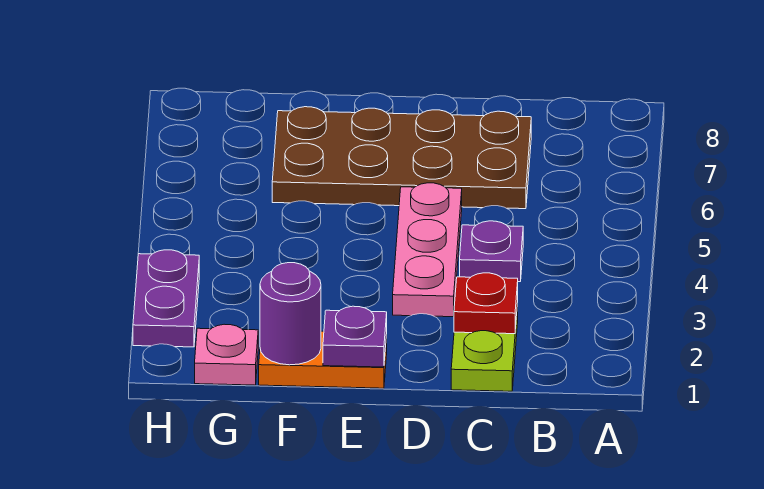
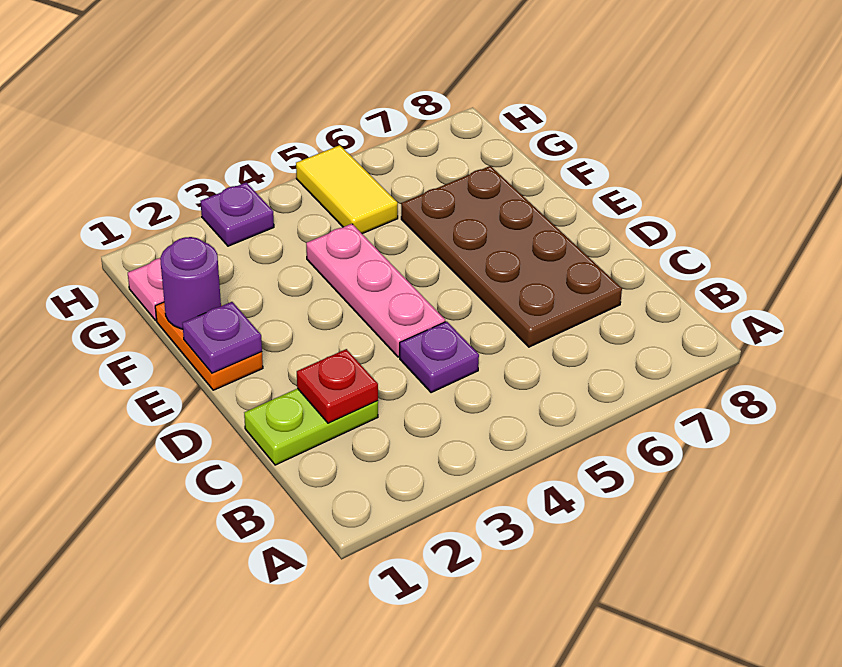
pink plate D3:D5 level 1 -> pink plate D4:F4 level 1
none -> yellow tile G5:H5 level 1
purple plate H2:H3 level 1 -> purple plate H3 level 1

